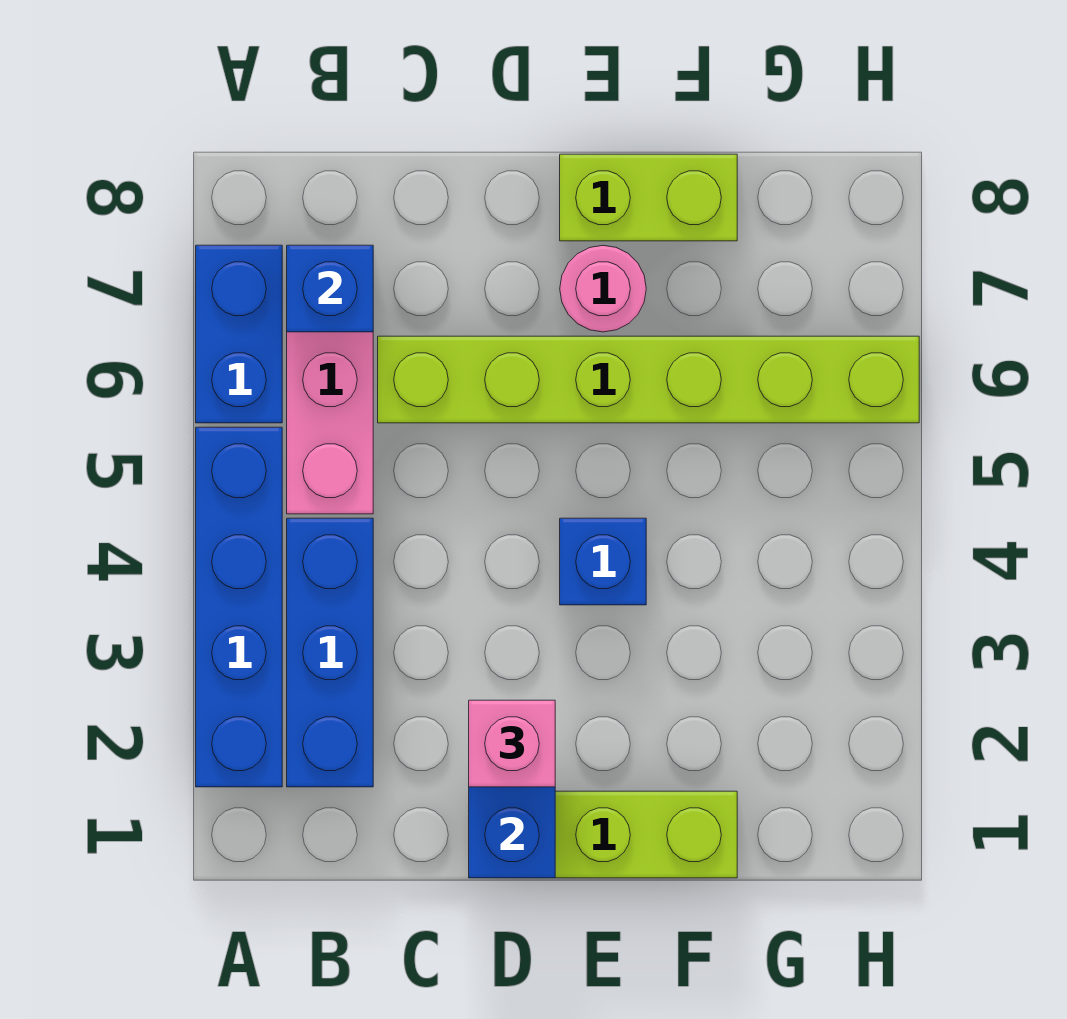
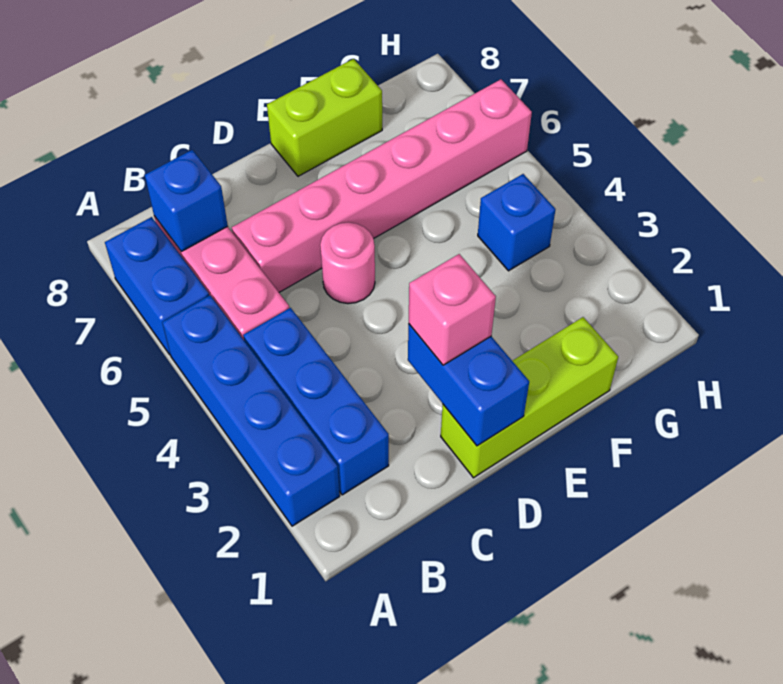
lime brick C6:H6 level 1 -> pink brick C6:H6 level 1
blue brick E4 level 1 -> blue brick G4 level 1
pink round brick E7 level 1 -> pink round brick D5 level 1

